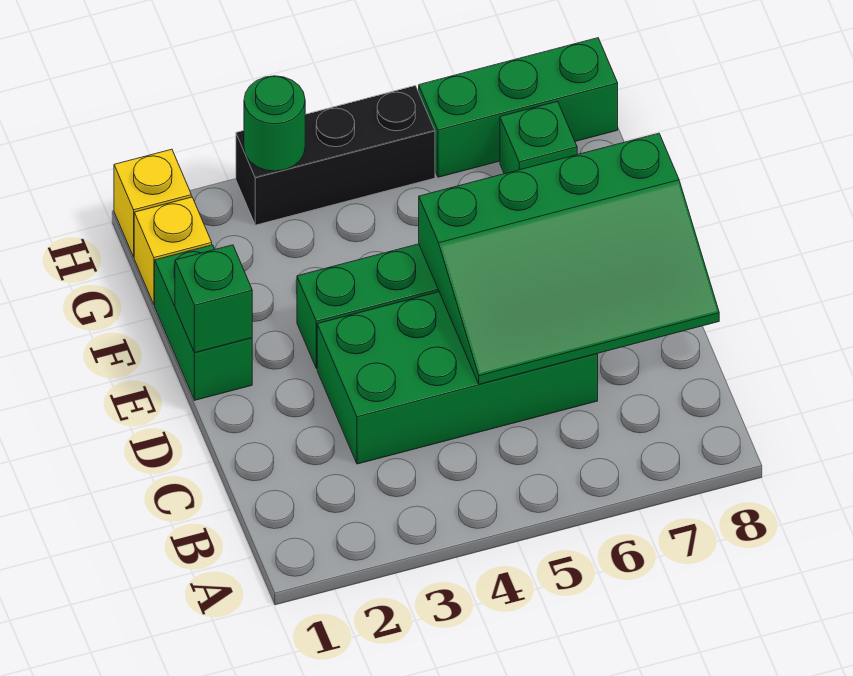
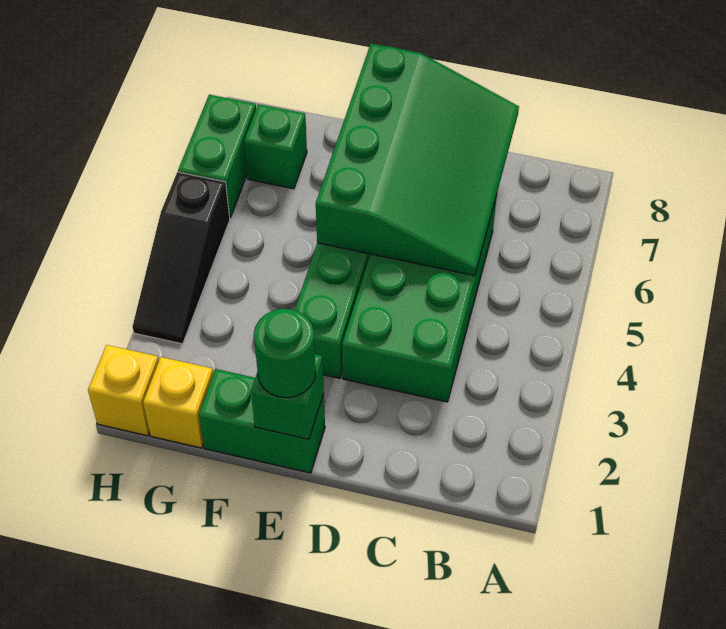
black brick H3:H5 level 1 -> black slope H3:H5 level 1 top 5
green round brick H3 level 2 -> green round brick E1 level 3
green brick H6:H8 level 1 -> green brick H6:H7 level 1

